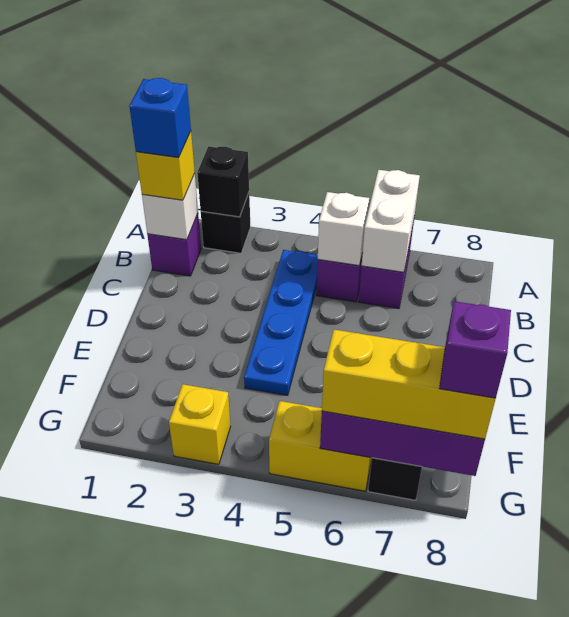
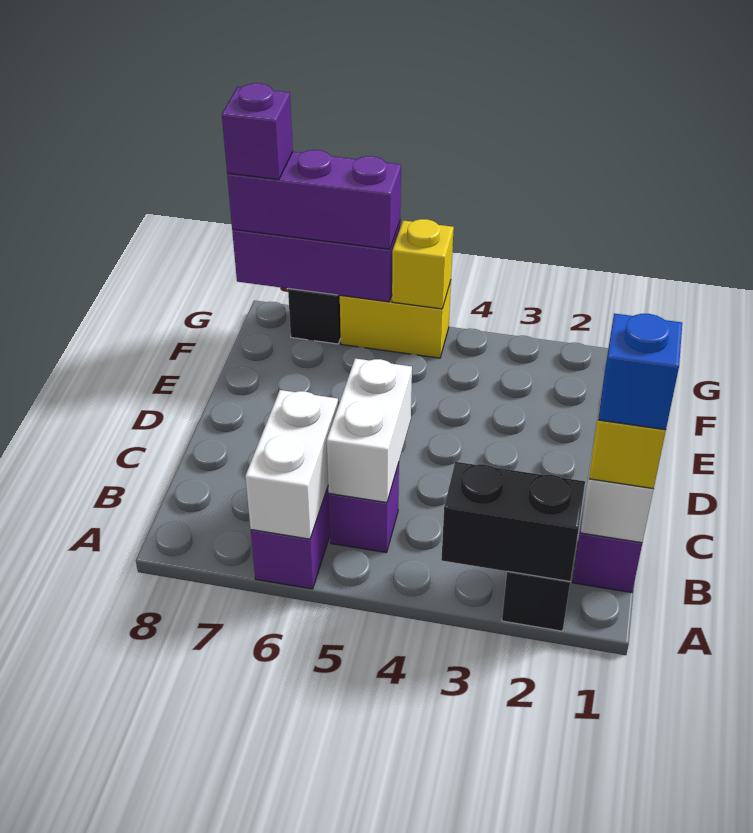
black brick A2 level 2 -> black brick A2:A3 level 2
blue plate B4:E4 level 1 -> none
white brick B5 level 2 -> white brick B5:C5 level 2
yellow brick G3 level 1 -> yellow brick G5 level 2
yellow brick G6:G8 level 3 -> purple brick G6:G8 level 3

